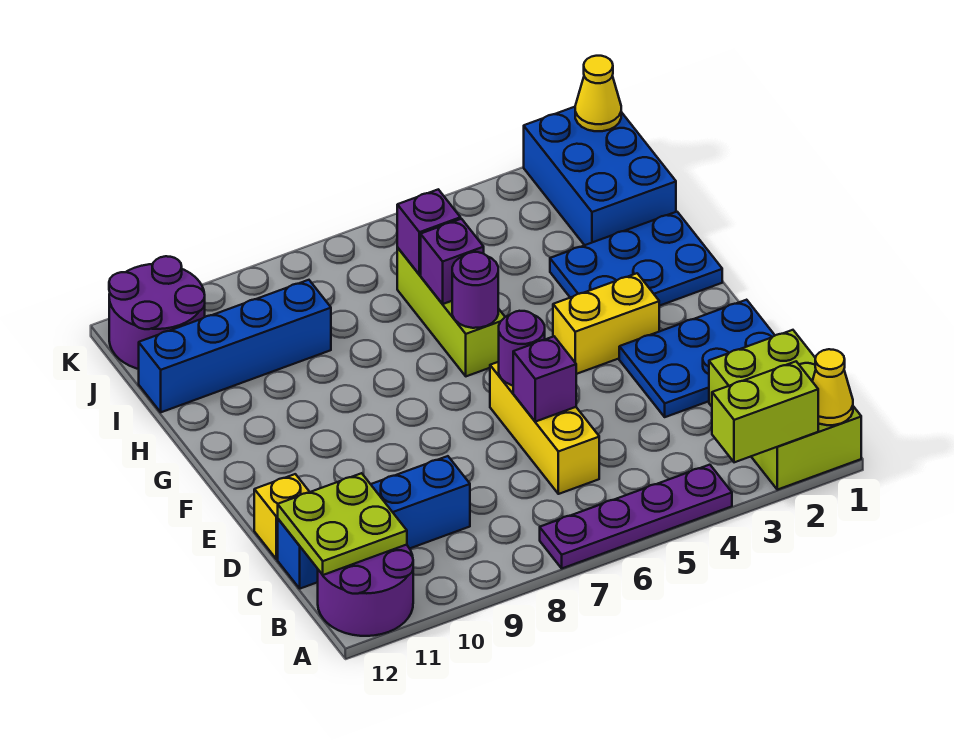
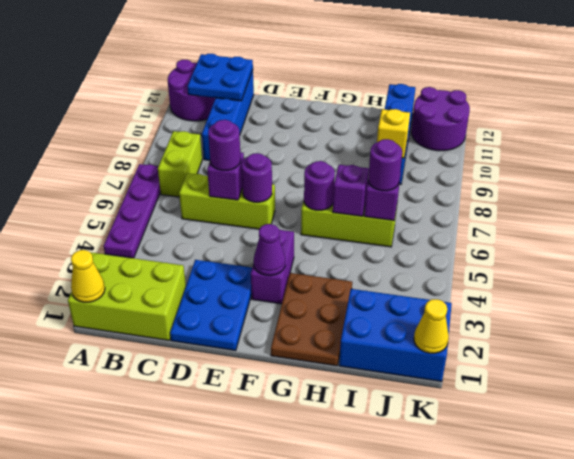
lime brick A2:A3 level 2 -> lime brick B7:B8 level 1
lime plate B11:C12 level 2 -> blue plate B11:C12 level 2
yellow brick C6:E6 level 1 -> lime brick C6:E6 level 1
none -> purple round brick D6 level 3
yellow brick D12 level 1 -> yellow brick I9 level 2
yellow brick F3:F4 level 1 -> purple brick F3:F4 level 1
none -> purple cone F3 level 2
blue plate G1:H3 level 1 -> brown plate G1:H3 level 1
none -> purple round brick I6 level 3

